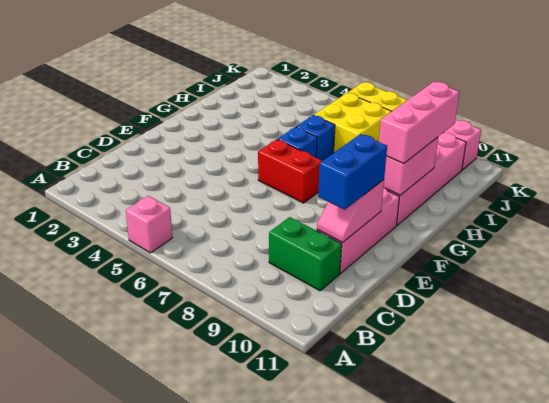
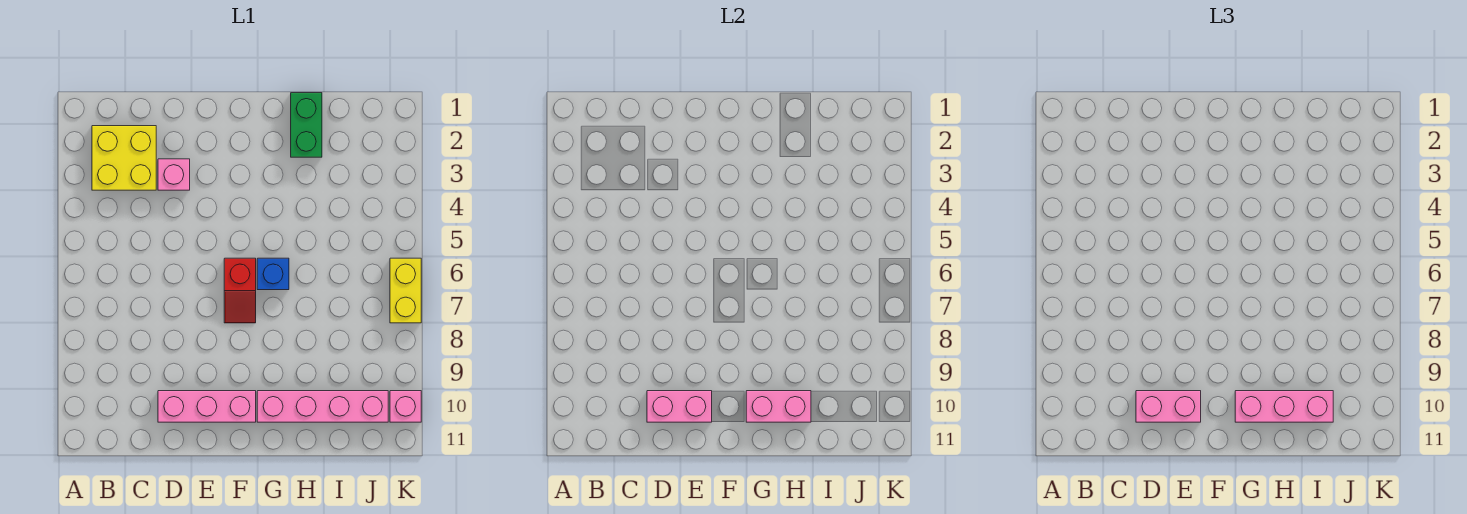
pink brick A5 level 1 -> pink brick D3 level 1
green brick C9:C10 level 1 -> green brick H1:H2 level 1
pink slope D10:E10 level 2 top E -> pink brick D10:E10 level 2
blue brick D10:E10 level 3 -> pink brick D10:E10 level 3
red brick F6:F7 level 1 -> red slope F6:F7 level 1 top 6
blue brick H6 level 1 -> none
yellow brick I6:J7 level 1 -> yellow brick B2:C3 level 1

